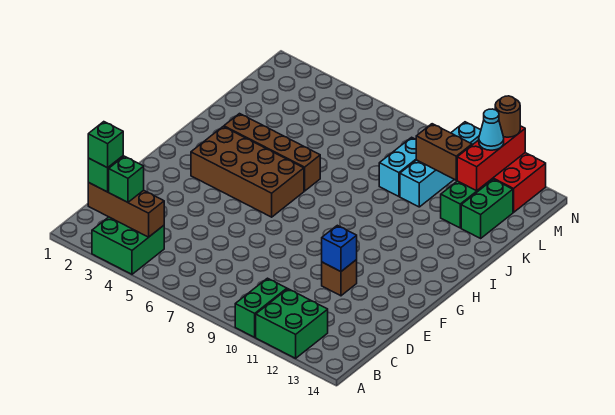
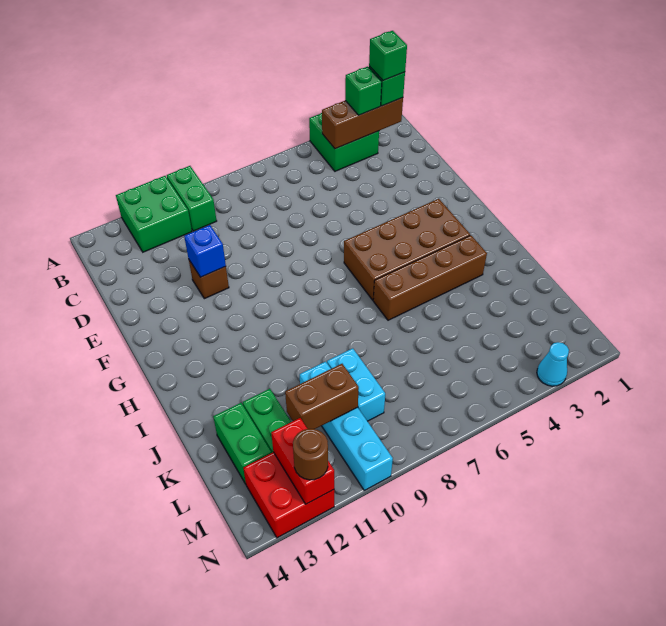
red brick L12:N12 level 2 -> red brick M12:N12 level 2
cyan cone M12 level 3 -> cyan cone N3 level 1

